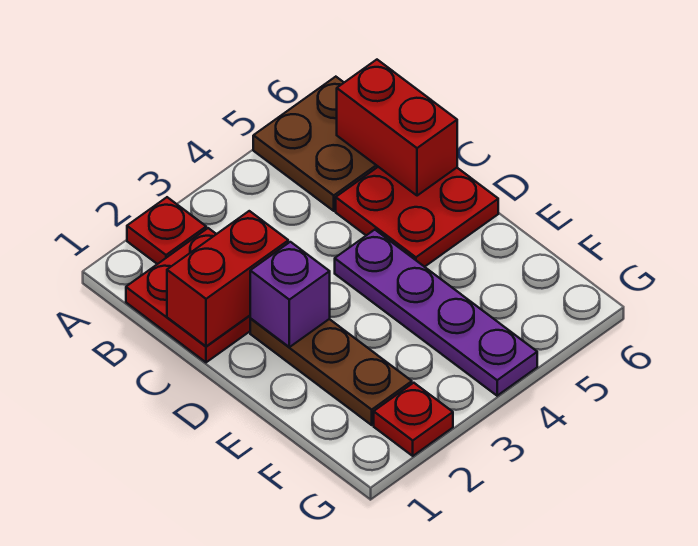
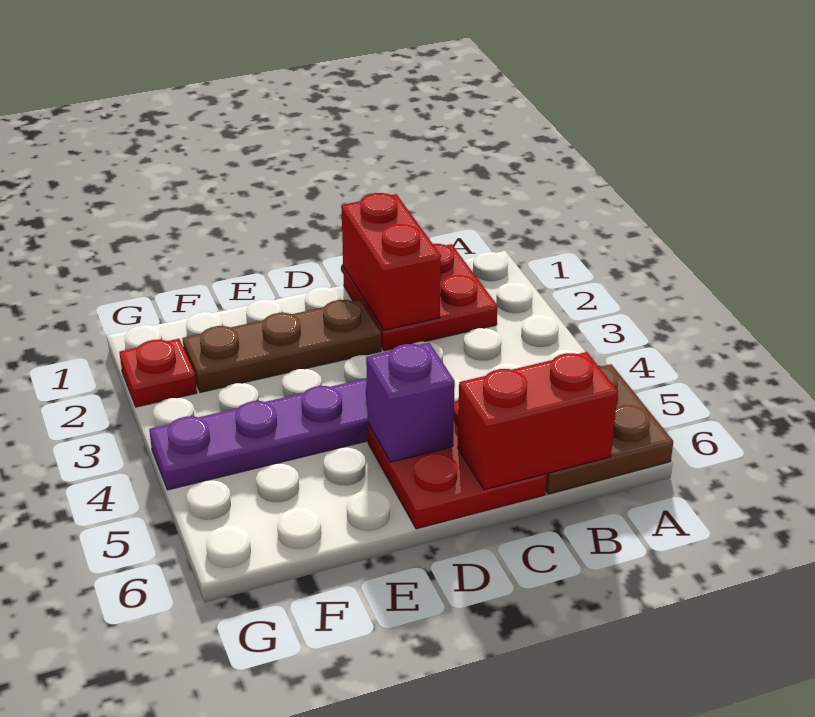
red plate A2 level 1 -> none
purple brick D2 level 2 -> purple brick D5 level 2

